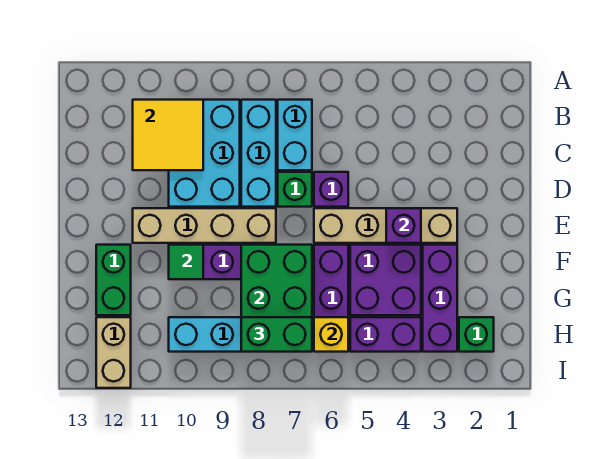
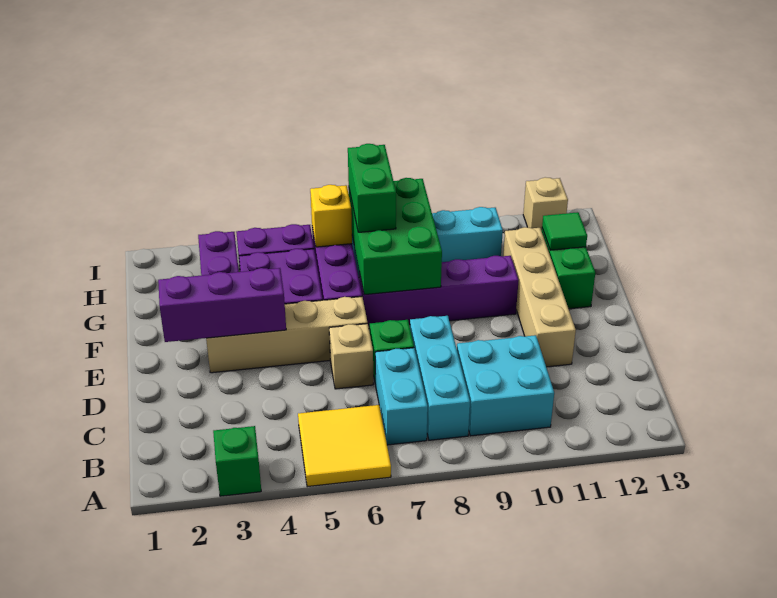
cyan brick B9:D10 level 1 -> cyan brick B9:C10 level 1
yellow tile B10:C11 level 2 -> yellow tile A5:B6 level 1
purple brick D6 level 1 -> tan brick D6 level 1
purple brick E4 level 2 -> purple brick E2:E4 level 2
tan brick E8:E11 level 1 -> tan brick D11:G11 level 1
green tile F10 level 2 -> green tile G12 level 2
green brick H2 level 1 -> green brick A3 level 1
green brick H7:H8 level 3 -> green brick G7:H7 level 3
tan brick H12:I12 level 1 -> tan brick I12 level 1

